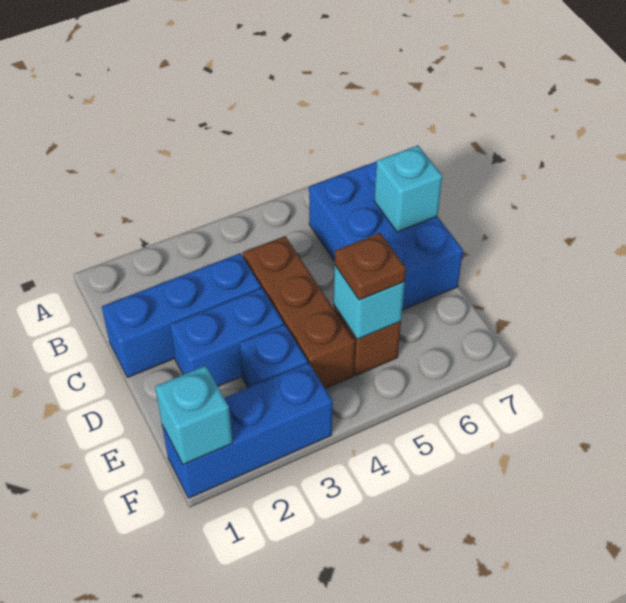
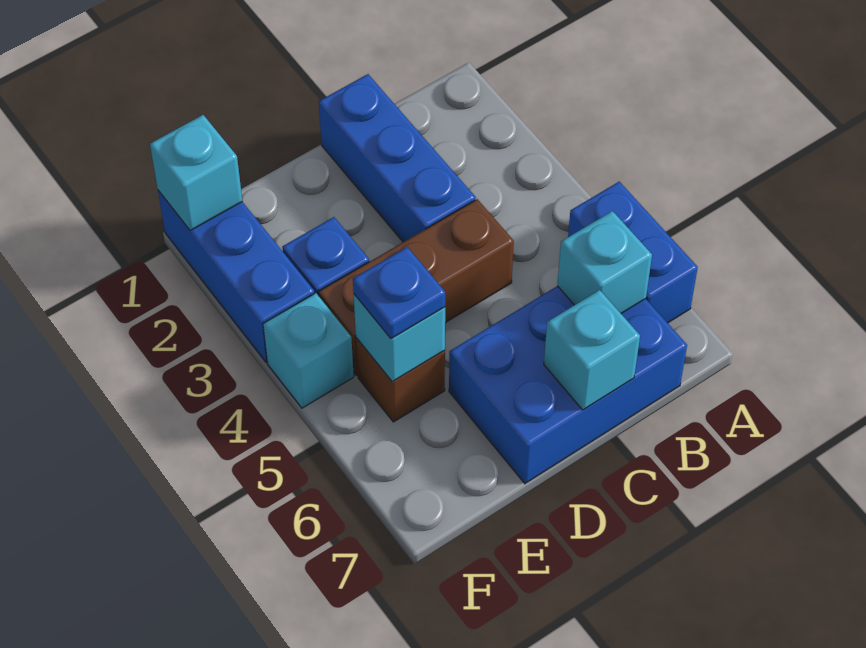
none -> cyan brick B6 level 2
blue brick D2:D3 level 1 -> blue brick A5:A6 level 1
brown plate E5 level 3 -> blue plate E5 level 3
none -> cyan brick F4 level 1

